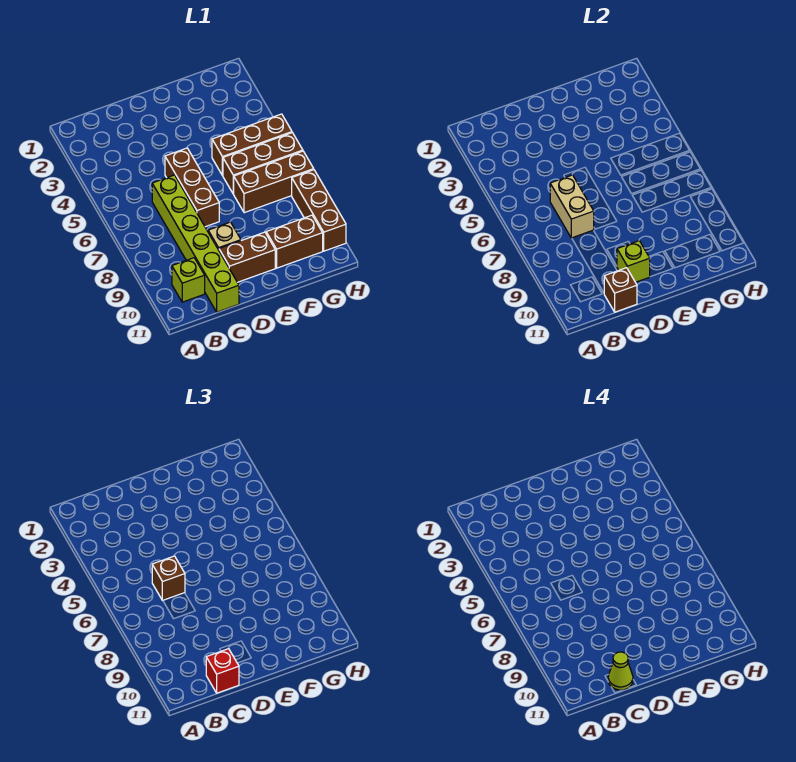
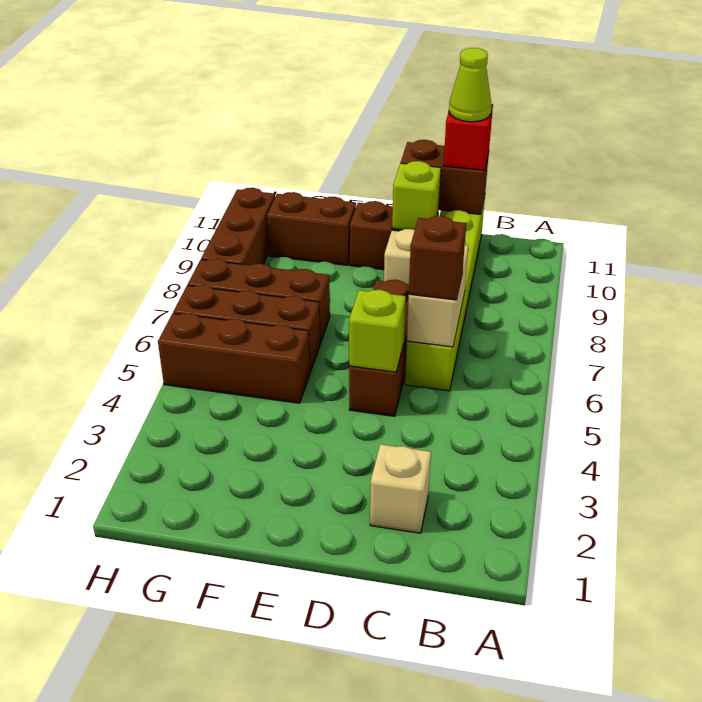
lime brick B10 level 1 -> lime brick D5 level 2
none -> tan brick C2 level 1
brown brick C11 level 2 -> brown brick C11:D11 level 2

